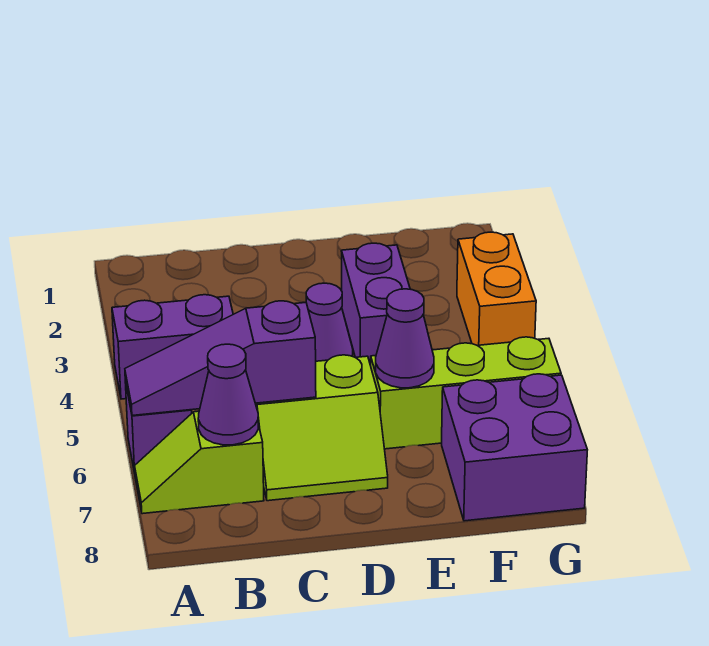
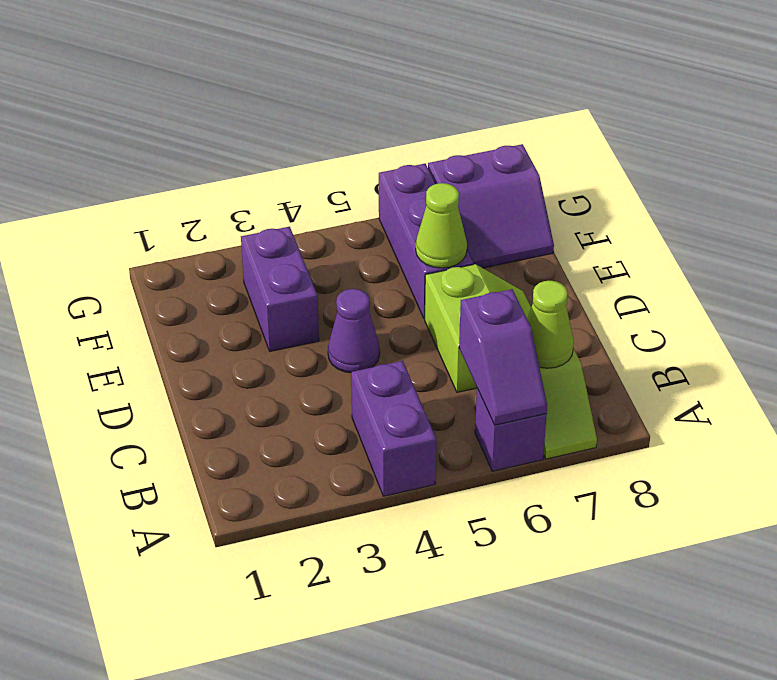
purple slope A6:C6 level 2 top C -> purple slope A6:B6 level 2 top B
purple cone B7 level 2 -> lime cone B7 level 2
purple brick E3:E4 level 1 -> purple brick E3:F3 level 1
lime brick E6:G6 level 1 -> purple brick E6:G6 level 1
purple cone E6 level 2 -> lime cone E6 level 2
purple brick F7:G8 level 1 -> purple slope F7:G8 level 1 top G
orange brick G3:G4 level 1 -> none

